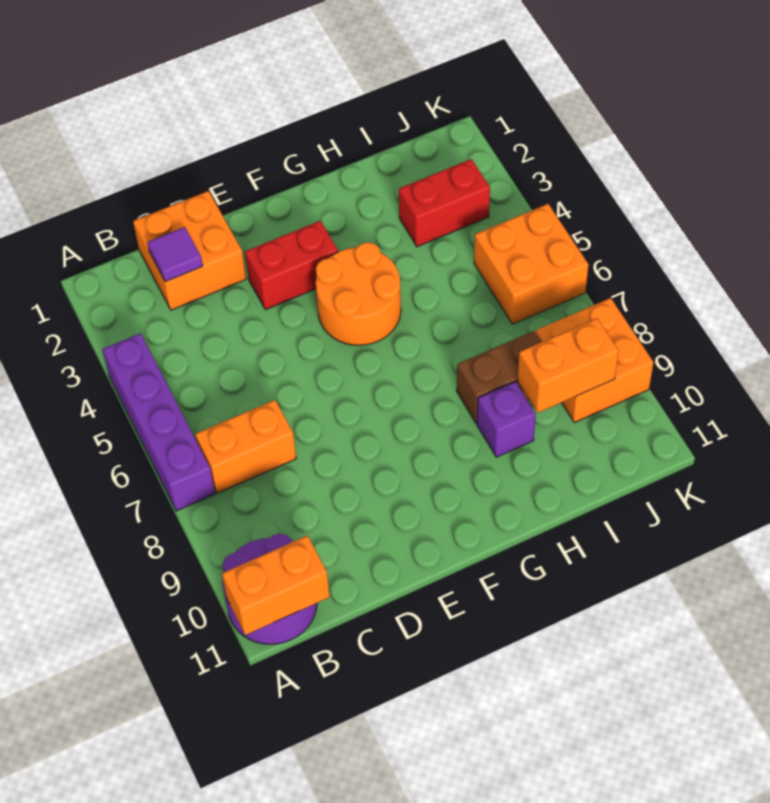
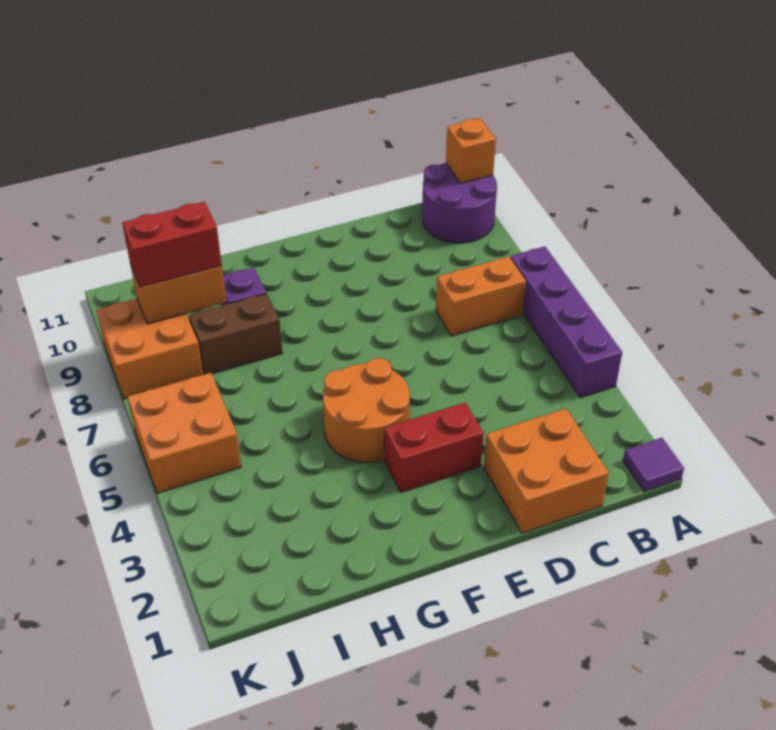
orange brick A11:B11 level 2 -> orange brick A11 level 2
purple tile C2 level 2 -> purple tile A1 level 1
red brick I3:J3 level 1 -> red brick I9:J9 level 3

